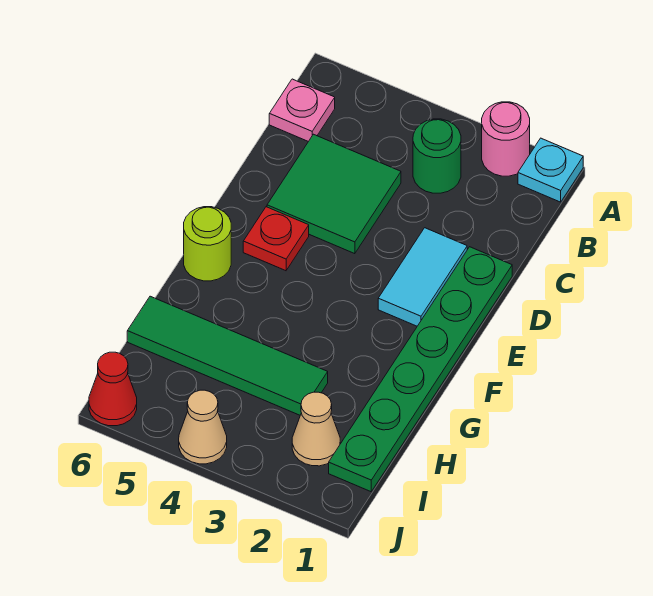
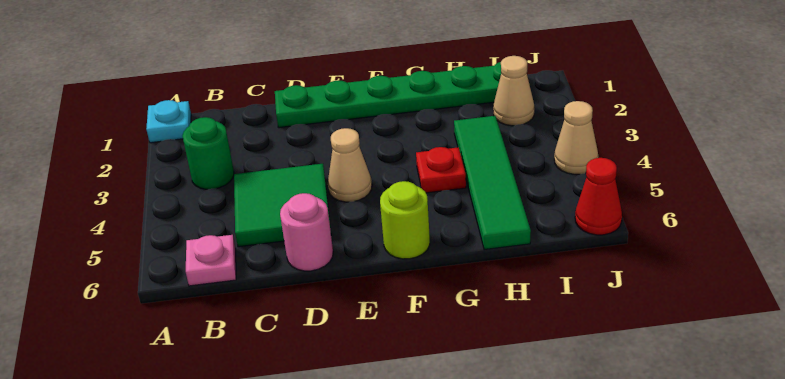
pink round brick A2 level 1 -> pink round brick D6 level 1
cyan tile D2:E2 level 1 -> none
none -> tan cone E4 level 1
red plate E5 level 1 -> red plate G4 level 1

